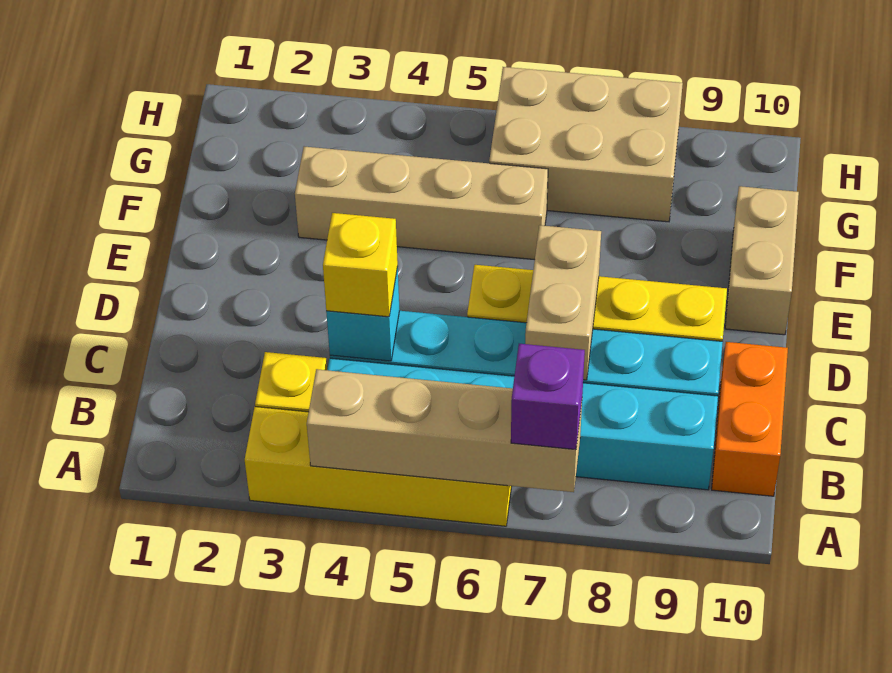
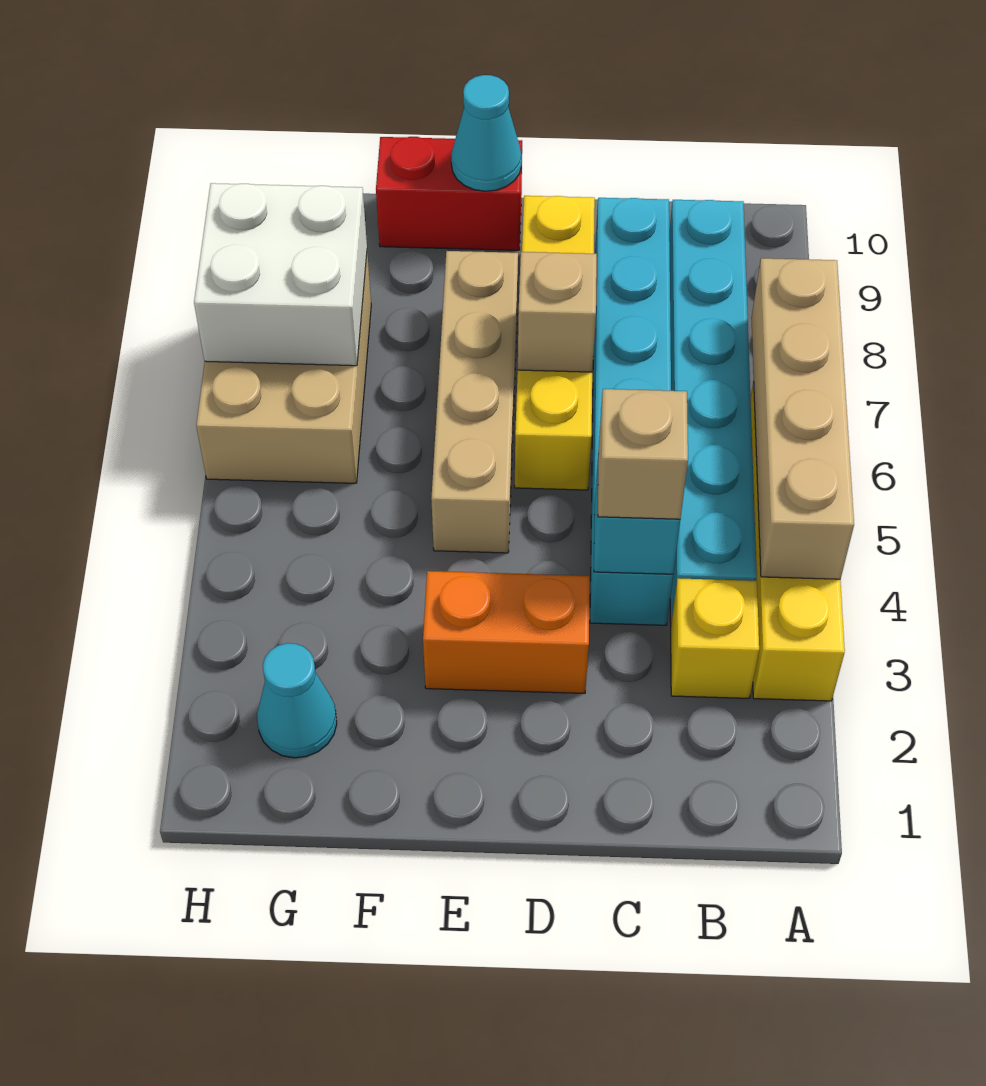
purple brick A7 level 3 -> none
orange brick B10:C10 level 1 -> orange brick D3:E3 level 1
yellow brick C4 level 3 -> tan brick C4 level 3
tan brick C7:D7 level 2 -> tan brick D7 level 2
tan brick E10:F10 level 1 -> red brick E10:F10 level 1
none -> cyan cone E10 level 2
tan brick F3:F6 level 1 -> tan brick E5:E8 level 1
none -> cyan cone G2 level 1
none -> white brick G7:H8 level 2

